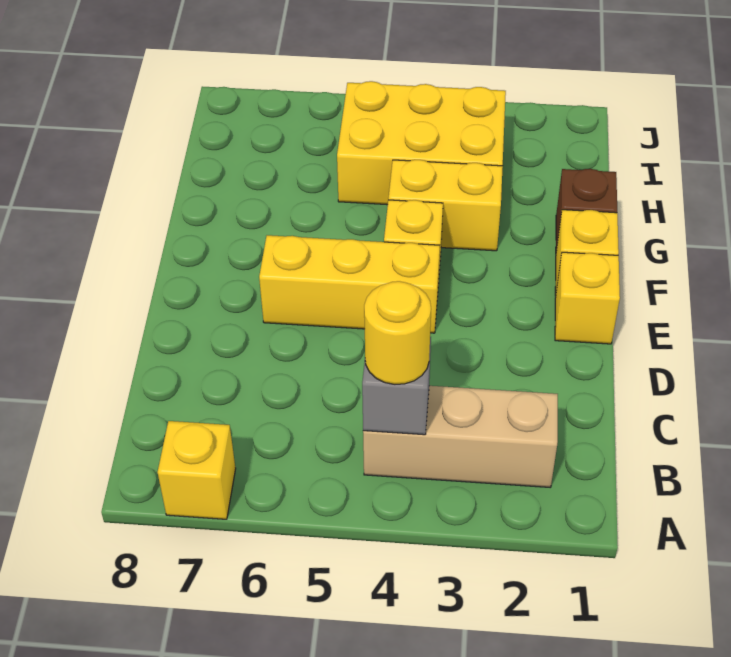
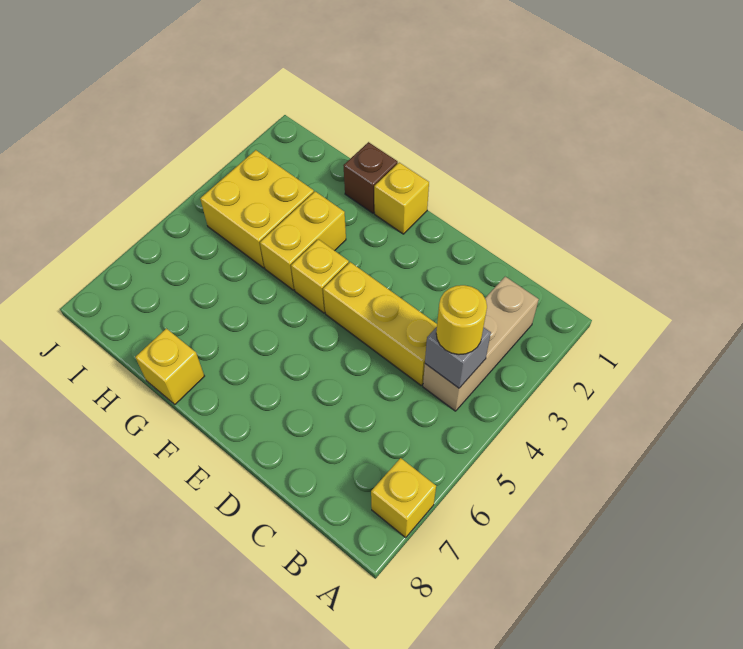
yellow brick E1 level 1 -> yellow brick G8 level 1
yellow brick E4:E6 level 1 -> yellow brick C4:E4 level 1
yellow brick H3:I5 level 1 -> yellow brick H3:I4 level 1

